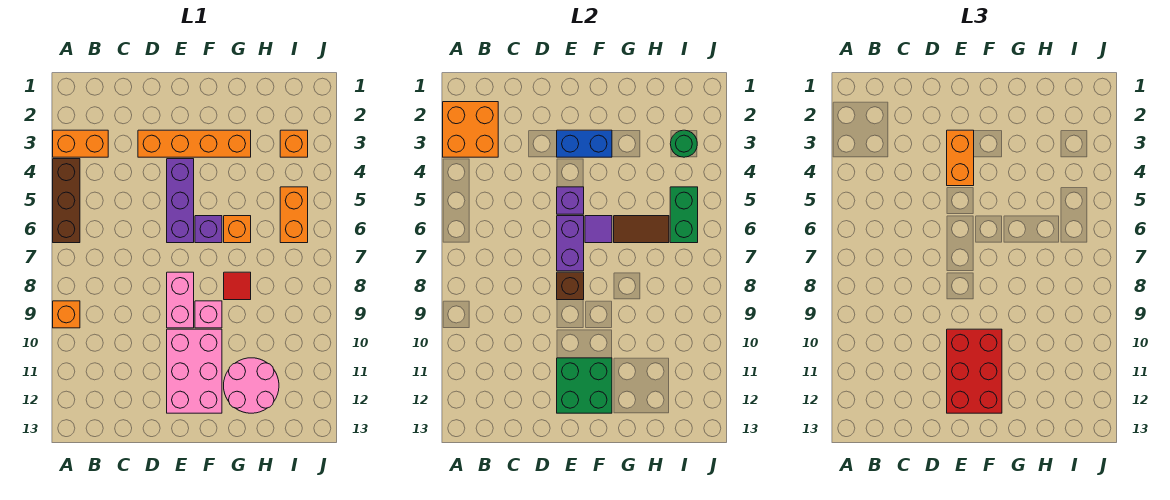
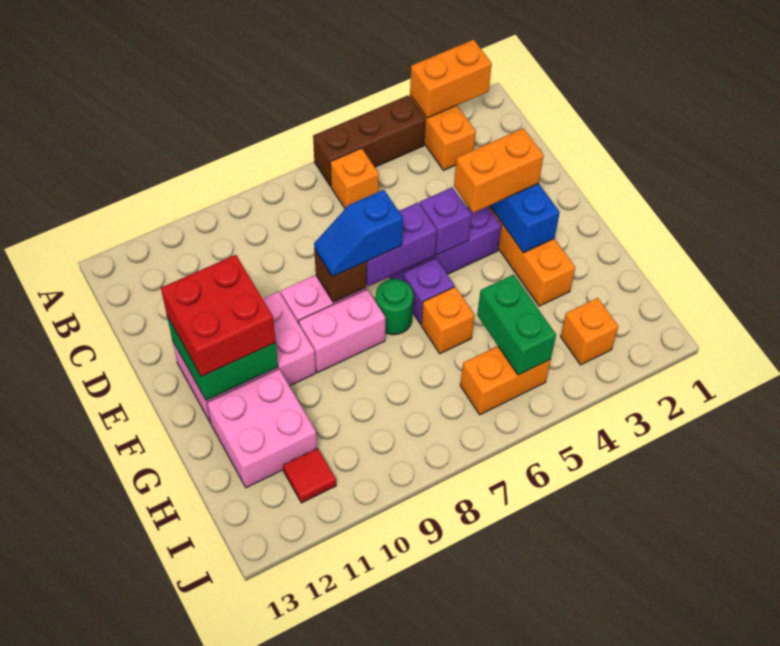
orange brick A2:B3 level 2 -> orange brick A2:A3 level 2
orange brick A9 level 1 -> orange brick B6 level 1
none -> blue slope E7:E8 level 3 top 7
red brick E10:F12 level 3 -> red brick E11:F12 level 3
purple tile F6 level 2 -> none
pink brick F9 level 1 -> pink brick F8:F9 level 1
brown tile G6:H6 level 2 -> none
red tile G8 level 1 -> red tile I11 level 1
pink round brick G11:H12 level 1 -> pink brick G11:H12 level 1
green round brick I3 level 2 -> green round brick F7 level 1
green brick I5:I6 level 2 -> green brick H5:I5 level 2

